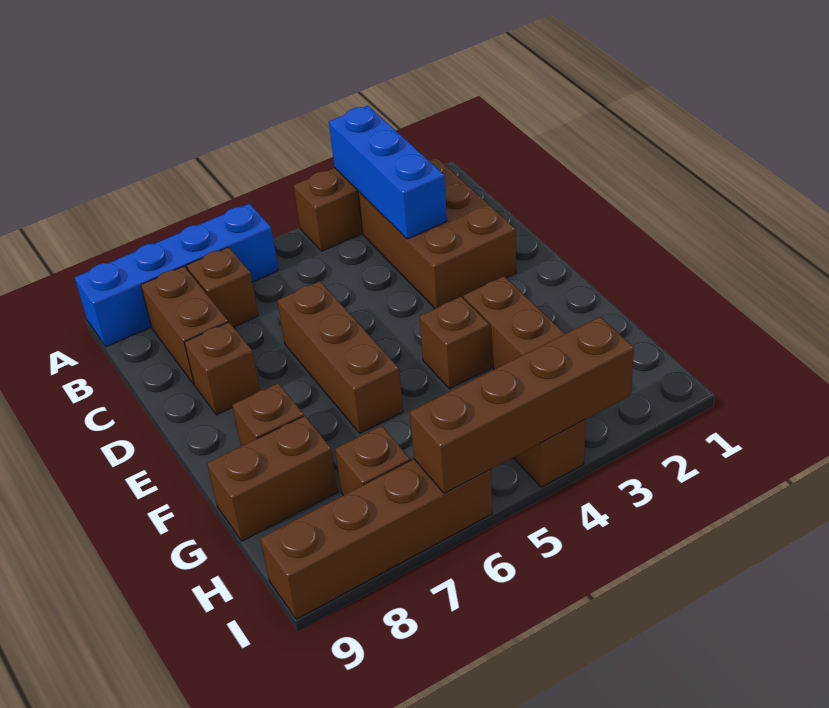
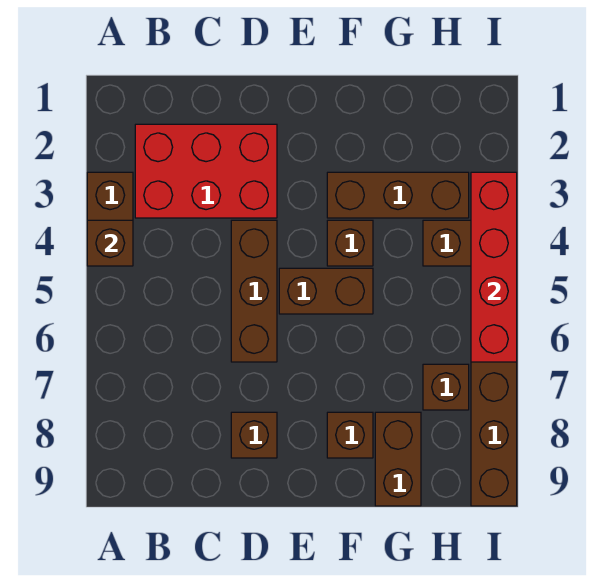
blue brick A3:C3 level 2 -> none
blue brick A6:A9 level 1 -> none
brown brick B2:D3 level 1 -> red brick B2:D3 level 1
brown brick B7 level 1 -> brown brick A4 level 2
brown brick B8:C8 level 1 -> brown brick E5:F5 level 1
brown brick D6:F6 level 1 -> brown brick D4:D6 level 1
brown brick I3:I6 level 2 -> red brick I3:I6 level 2

